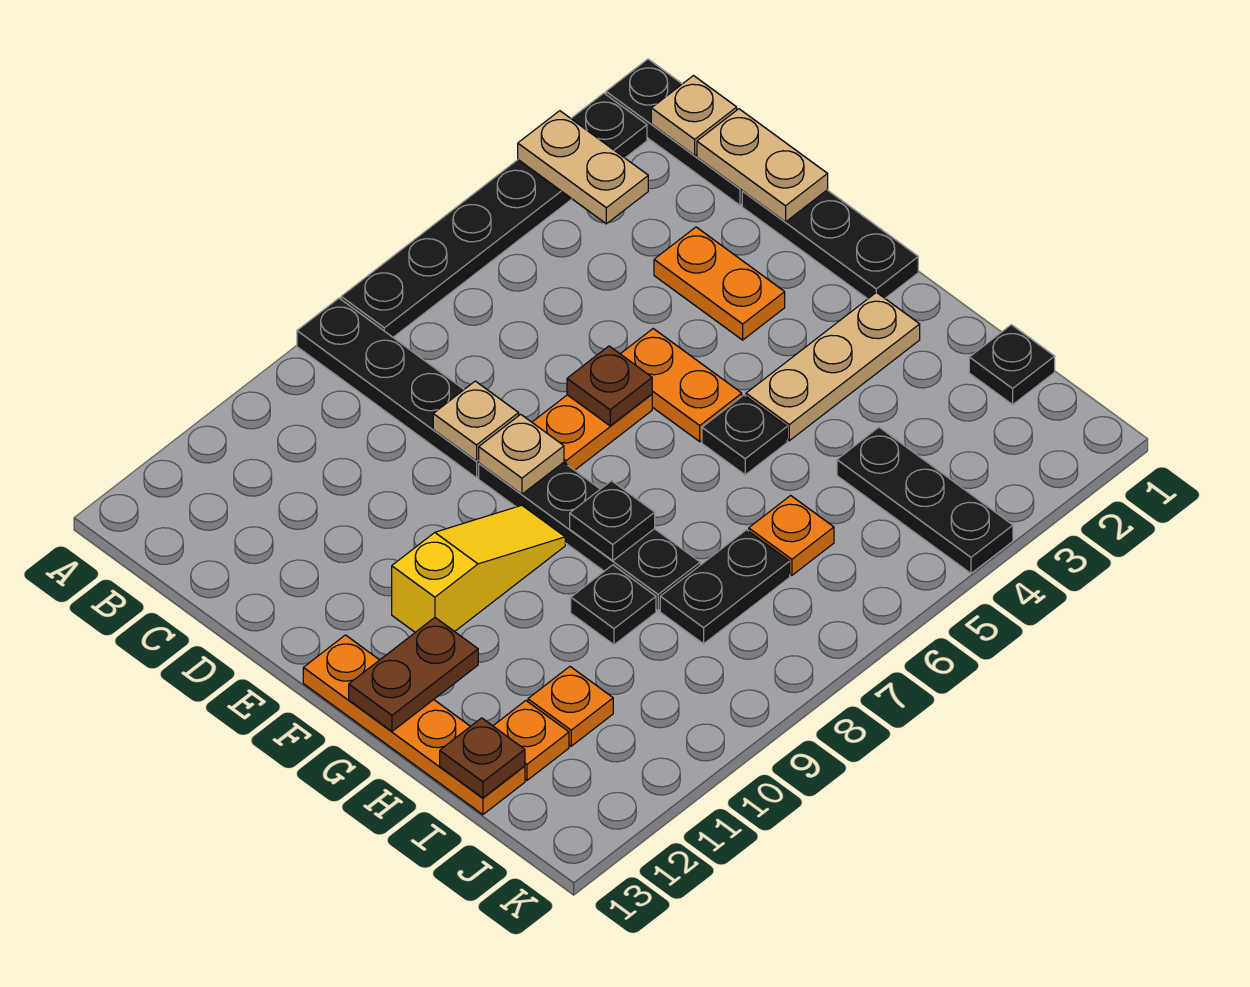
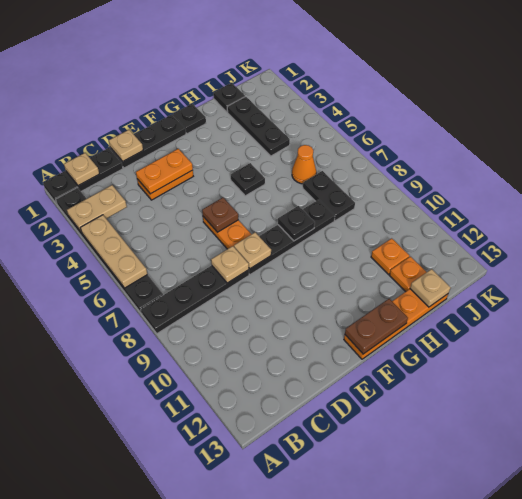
tan plate C1:D1 level 2 -> tan plate D1 level 2
orange plate E5:F5 level 1 -> orange plate D3:E3 level 2
yellow slope F9:F11 level 1 top 11 -> none
tan plate G2:G4 level 1 -> tan plate A4:A6 level 2
brown plate G12:G13 level 2 -> brown plate F13:G13 level 2
black plate H9 level 1 -> black plate G1 level 1
black plate I4:K4 level 1 -> black plate I2:I4 level 1
orange plate I6 level 1 -> orange cone I6 level 1
brown plate I13 level 2 -> tan plate I13 level 2

